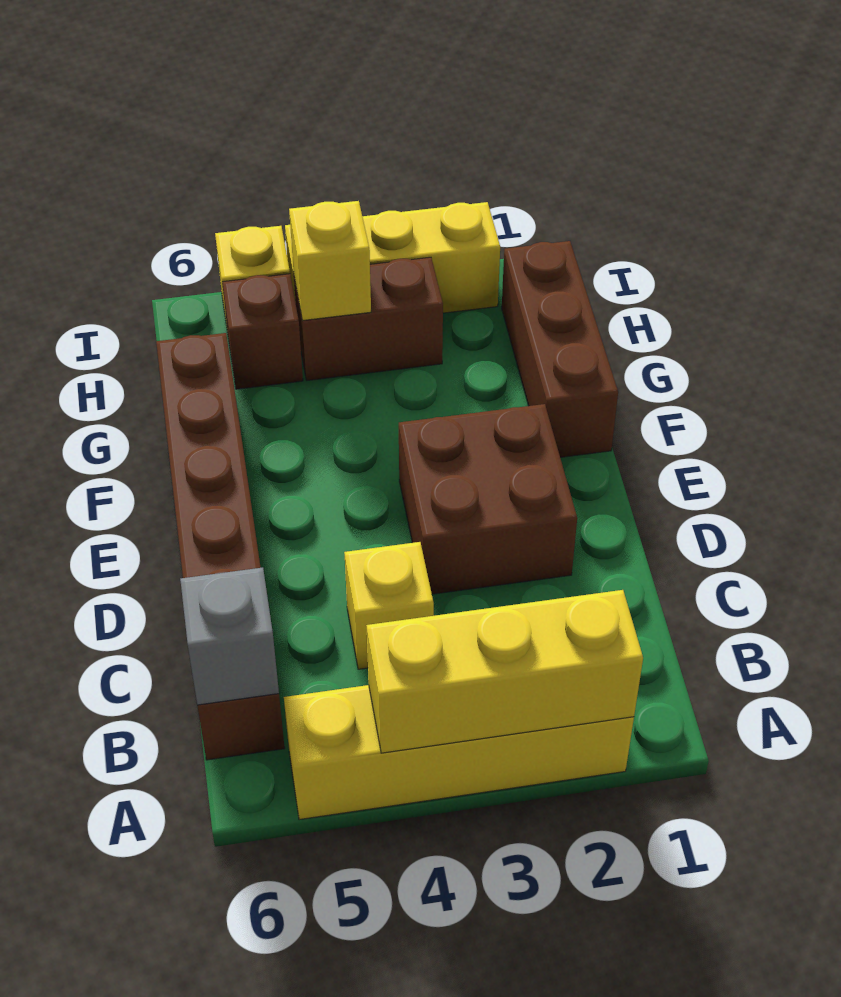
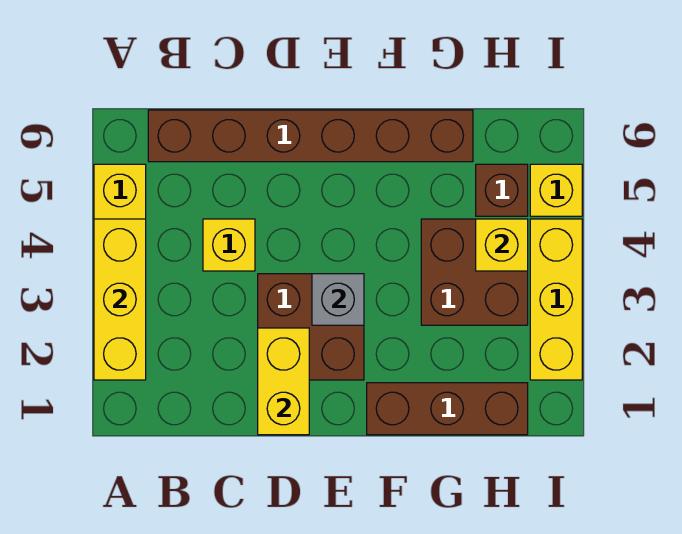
grey brick B6 level 2 -> grey brick E3 level 2
none -> yellow brick D1:D2 level 2
brown brick H3:H4 level 1 -> brown brick G3:H4 level 1

